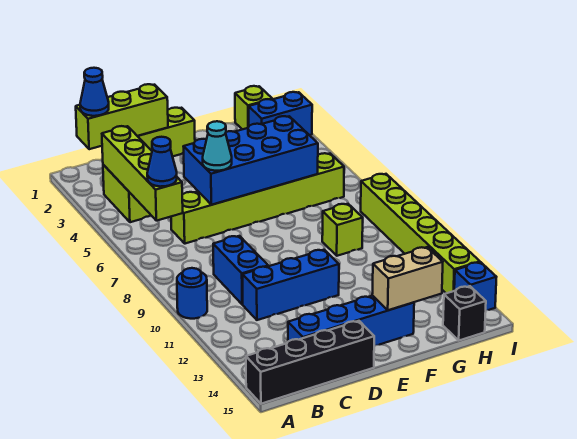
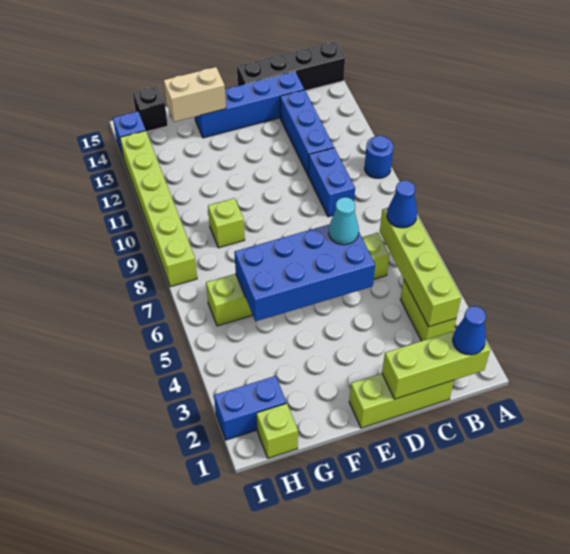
blue brick C11:E11 level 1 -> blue brick C11:C13 level 1

